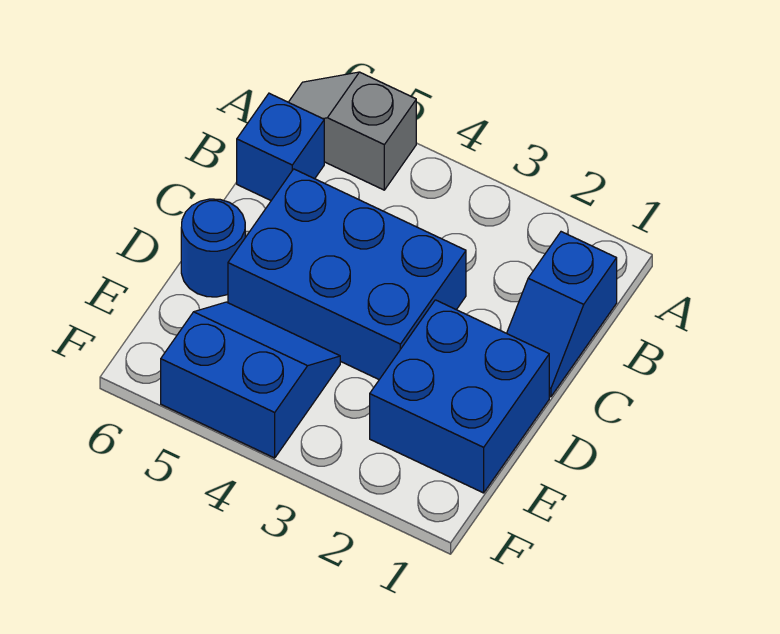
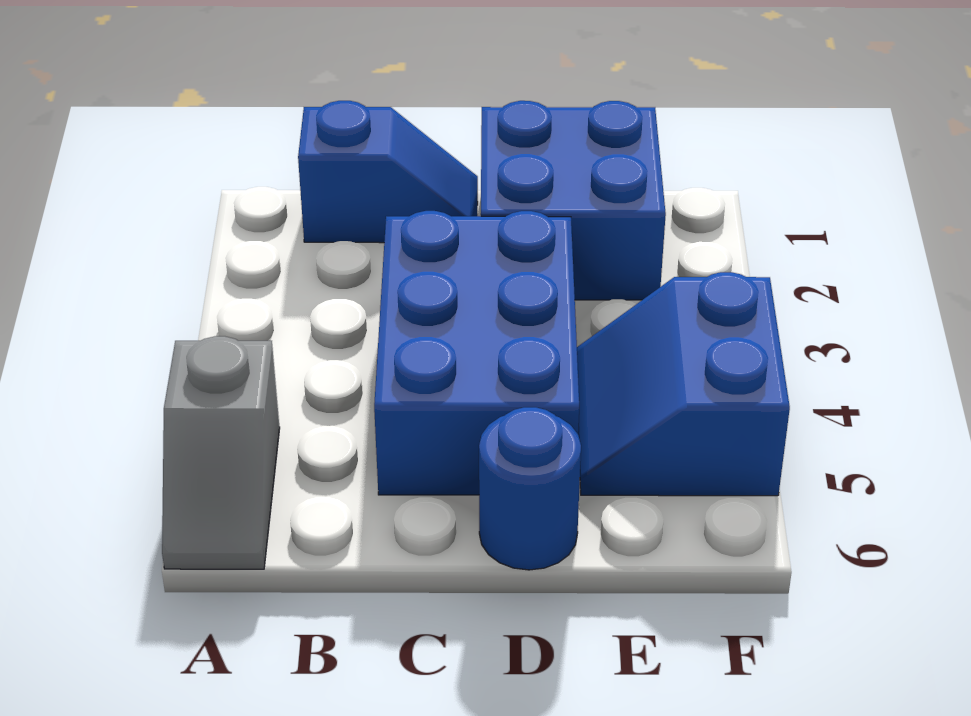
blue brick B6 level 1 -> none

